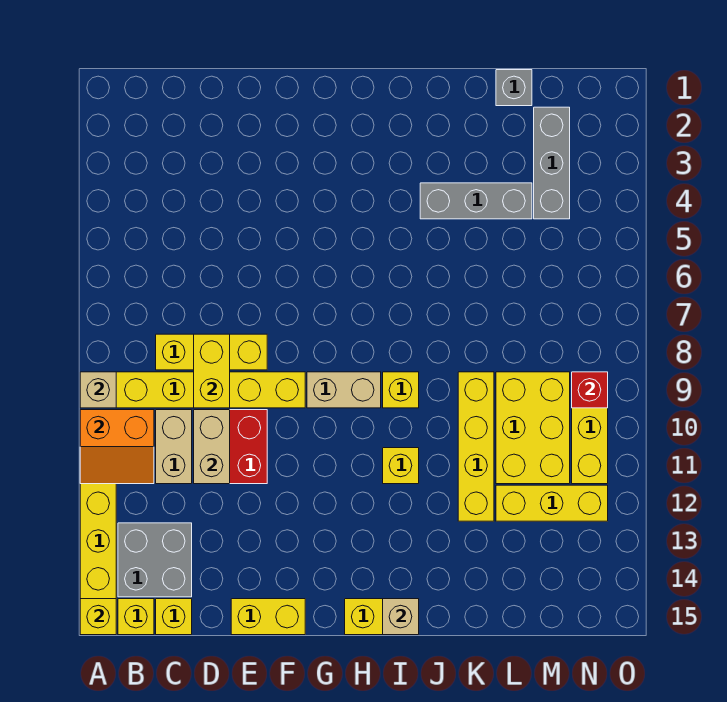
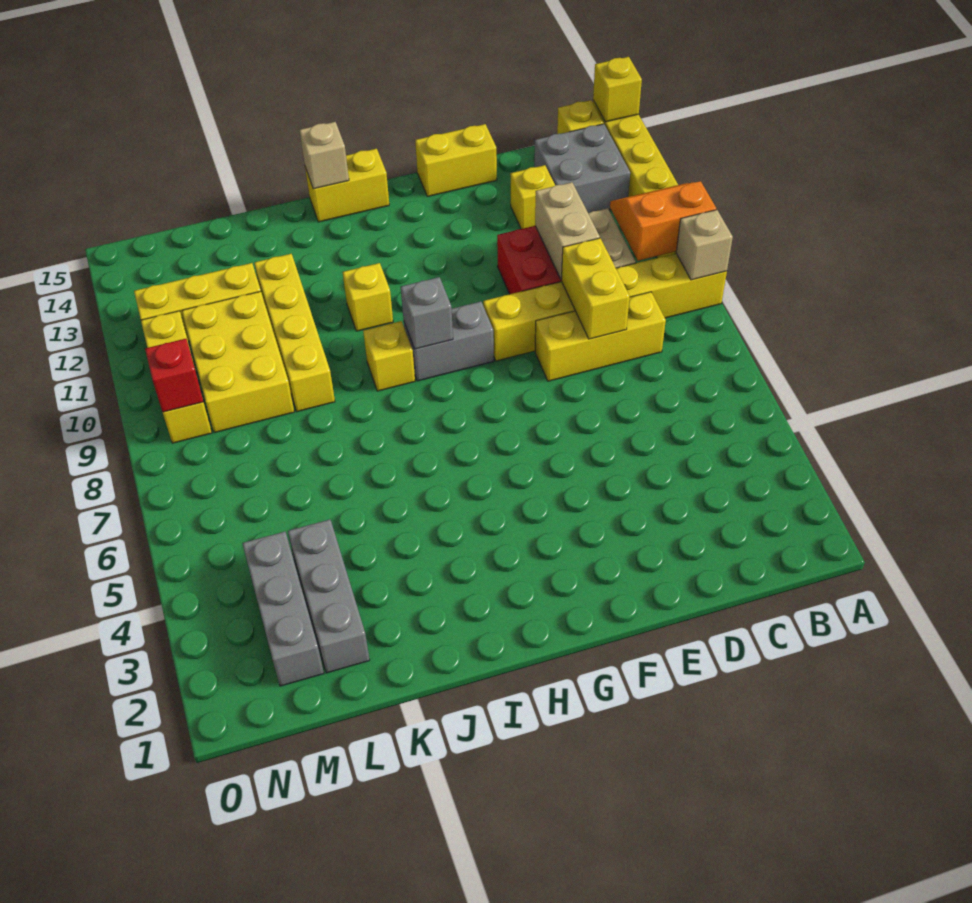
yellow brick C15 level 1 -> yellow brick D13 level 1
tan brick G9:H9 level 1 -> grey brick G9:H9 level 1
grey brick J4:L4 level 1 -> grey brick L2:L4 level 1
grey brick L1 level 1 -> grey brick H9 level 2

